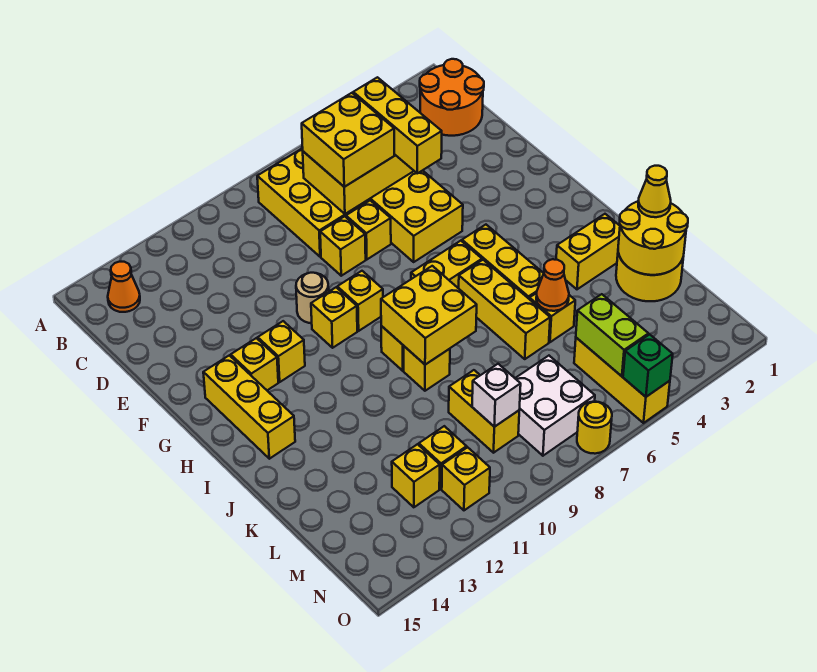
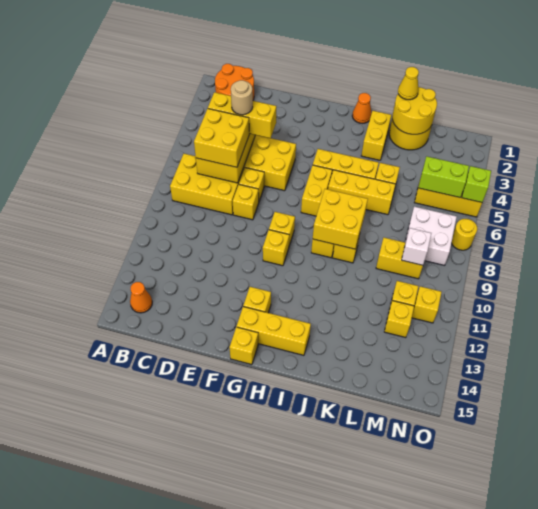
tan round brick F10 level 1 -> tan round brick D5 level 4
yellow brick G12 level 1 -> yellow brick G15 level 1
orange cone K5 level 2 -> orange cone I1 level 1
green brick O5 level 2 -> lime brick O5 level 2

